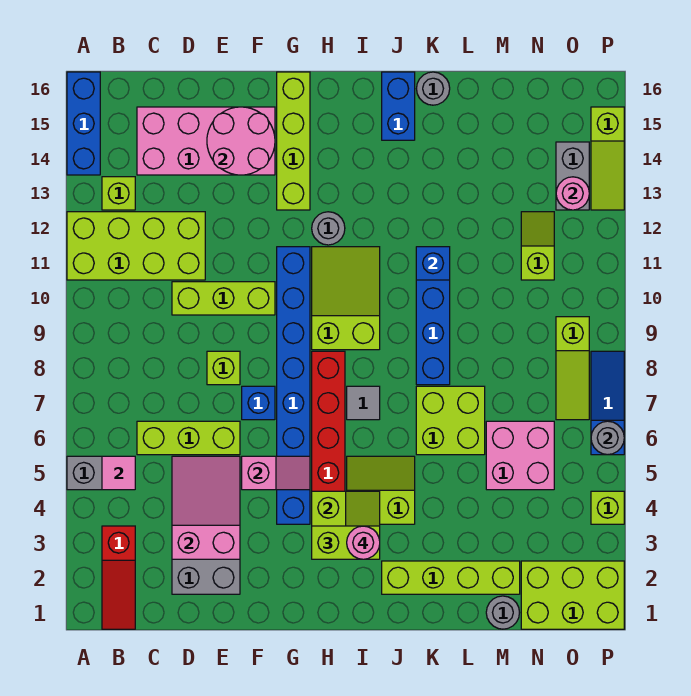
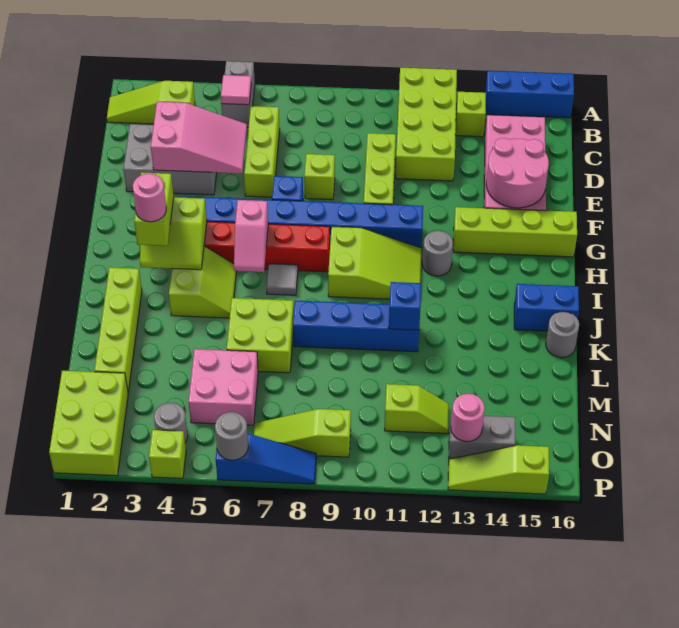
red slope B1:B3 level 1 top 3 -> lime slope B1:B3 level 1 top 3
pink slope F5:G5 level 2 top F -> pink slope H6:I6 level 2 top H
grey round brick M1 level 1 -> grey round brick O4 level 1

